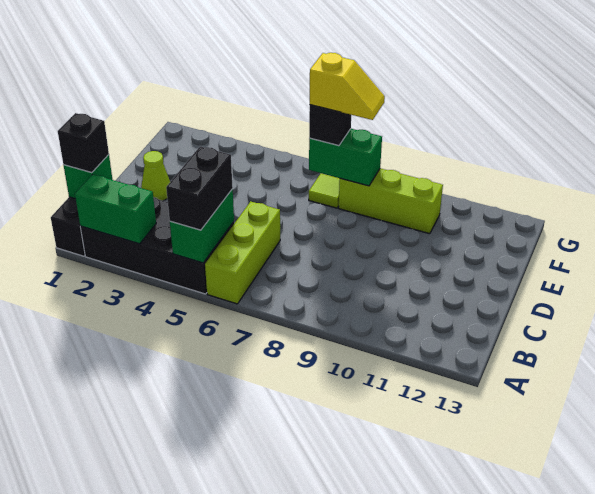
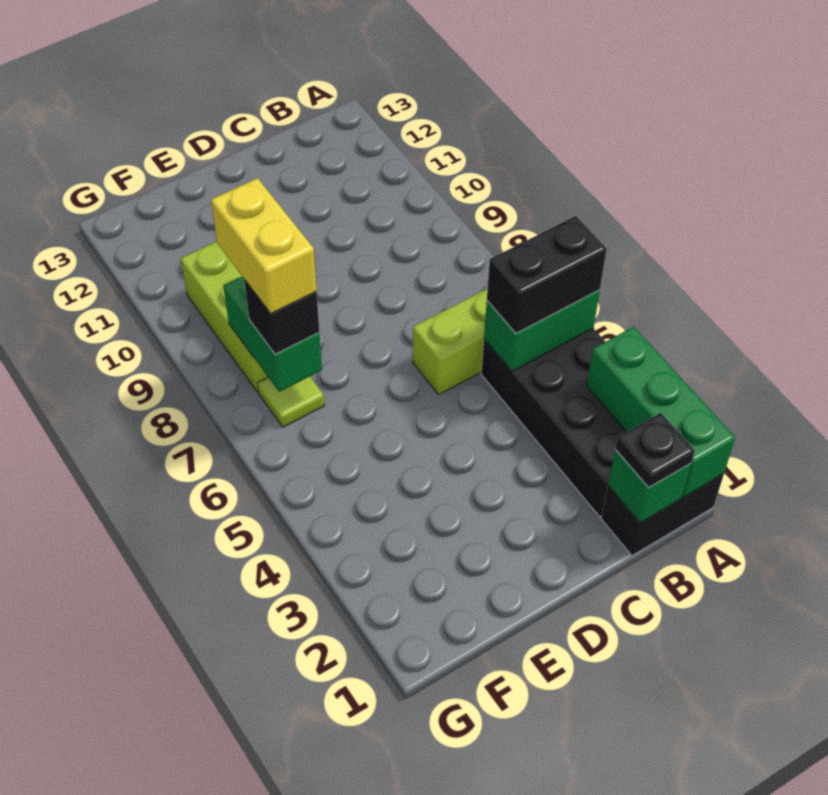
green brick A2:A3 level 2 -> green brick A1:A3 level 2
black brick B1 level 3 -> black plate B1 level 3
lime cone D2 level 1 -> none
yellow slope F7:F8 level 4 top 7 -> yellow brick F7:F8 level 4

